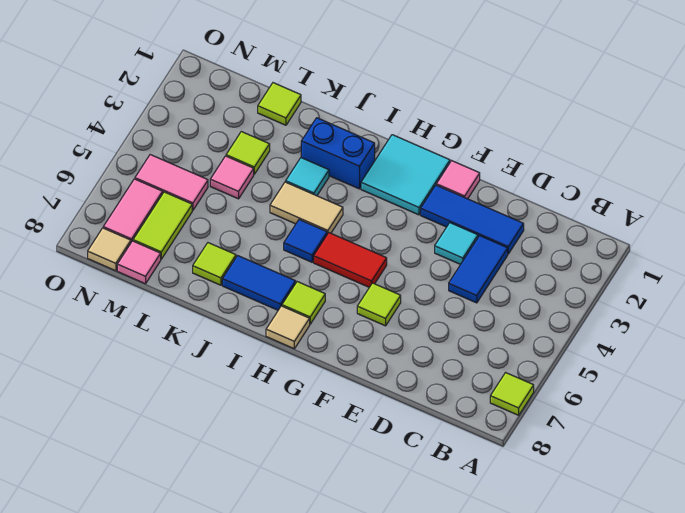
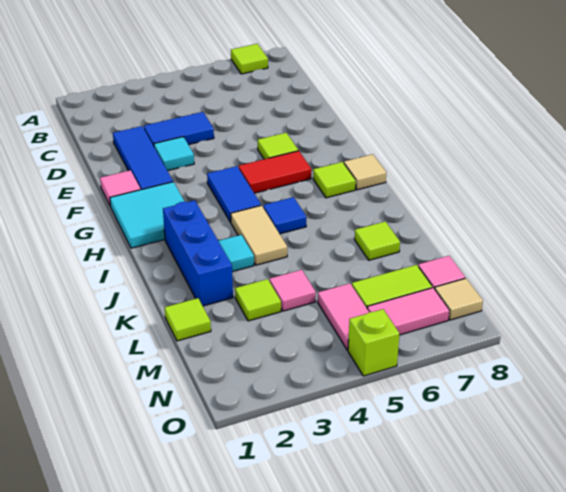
red tile G5:H5 level 1 -> red tile G5:G6 level 1
blue brick I2:J2 level 1 -> blue brick I2:K2 level 1
blue tile I7:J7 level 1 -> blue tile G4:H4 level 1
none -> lime brick O5 level 1

